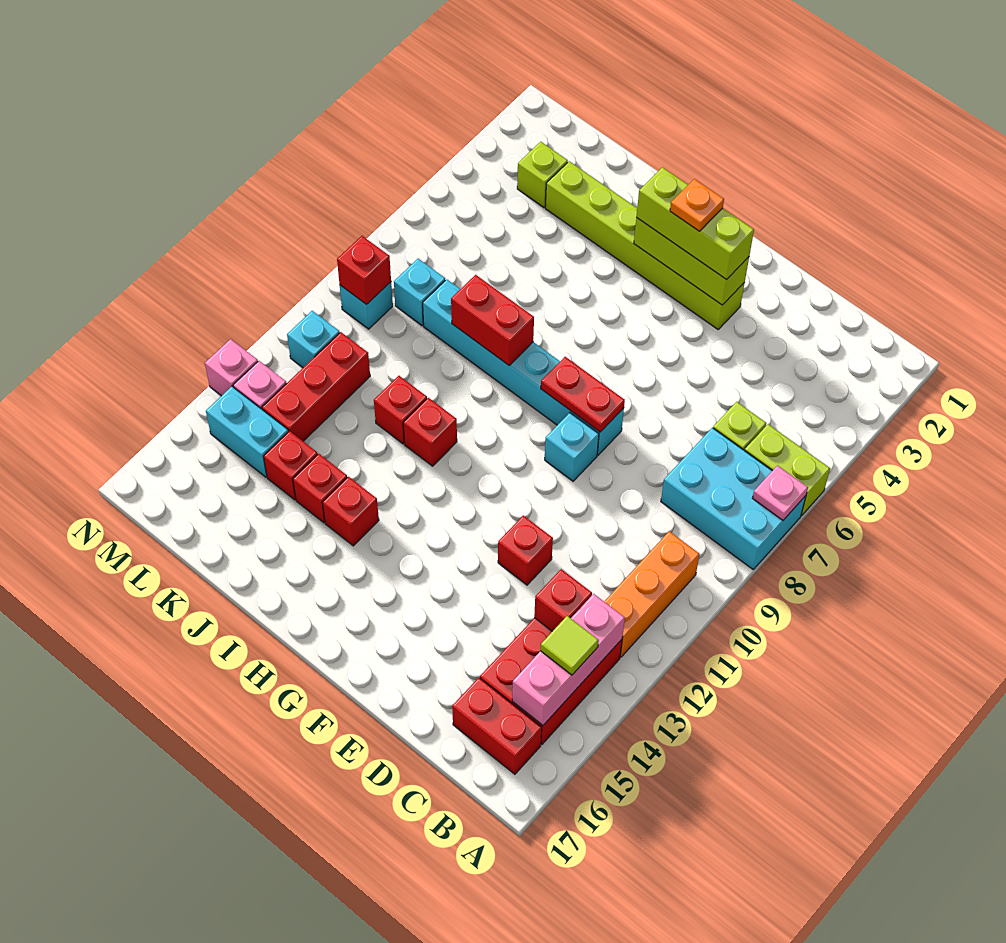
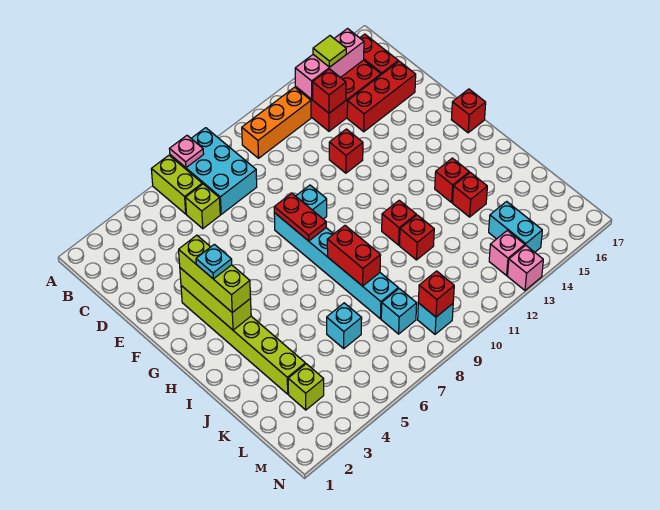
orange plate G3 level 4 -> cyan plate G3 level 4
red brick K14 level 1 -> red brick G17 level 1
red brick L11:L13 level 1 -> red brick D14:D16 level 1
cyan brick M11 level 1 -> cyan brick K6 level 1

